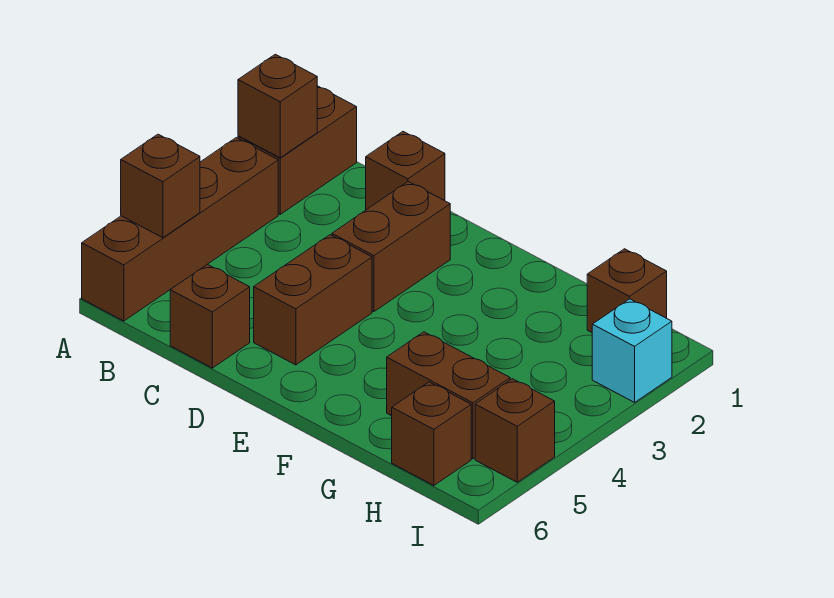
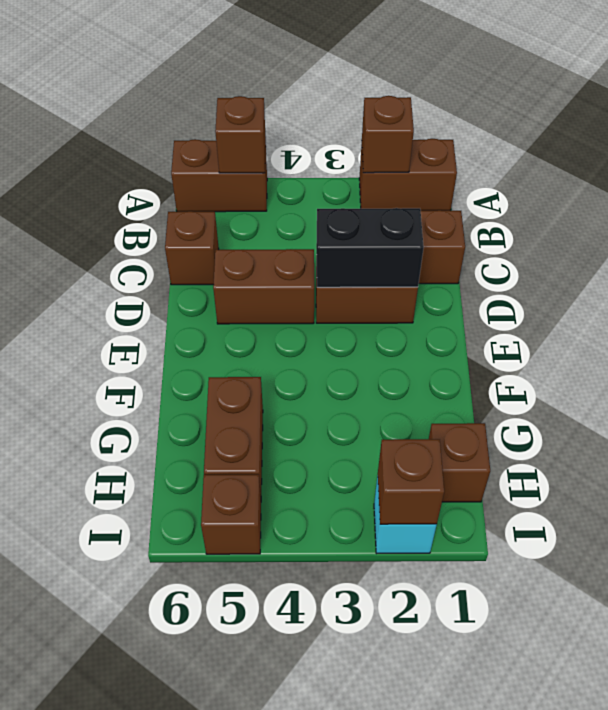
brown brick A3:A6 level 1 -> brown brick A5:A6 level 1
none -> black brick D2:D3 level 2
brown brick H6 level 1 -> brown brick I2 level 2

